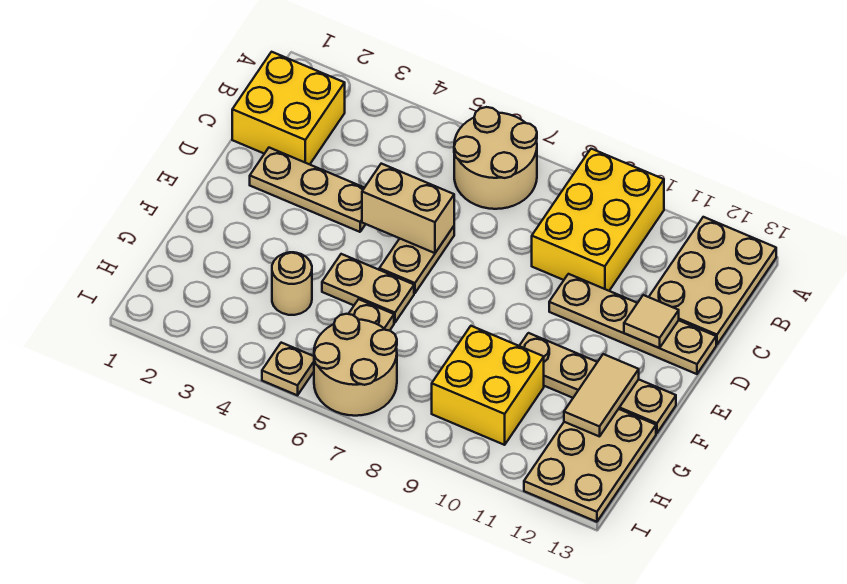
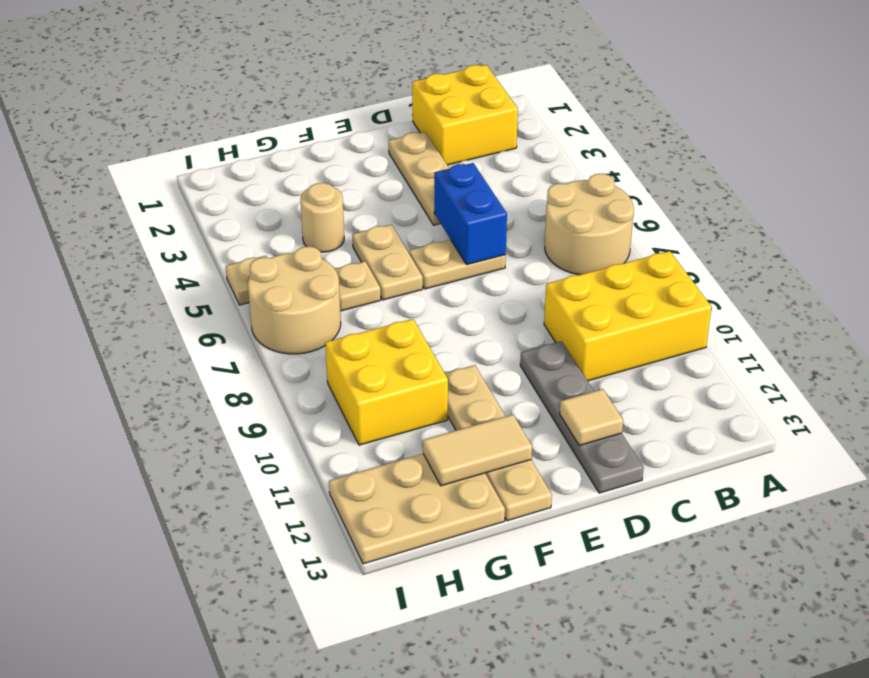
tan plate A12:C13 level 1 -> none
tan brick D5:D6 level 2 -> blue brick D5:D6 level 2
tan plate D10:D13 level 1 -> grey plate D10:D13 level 1

